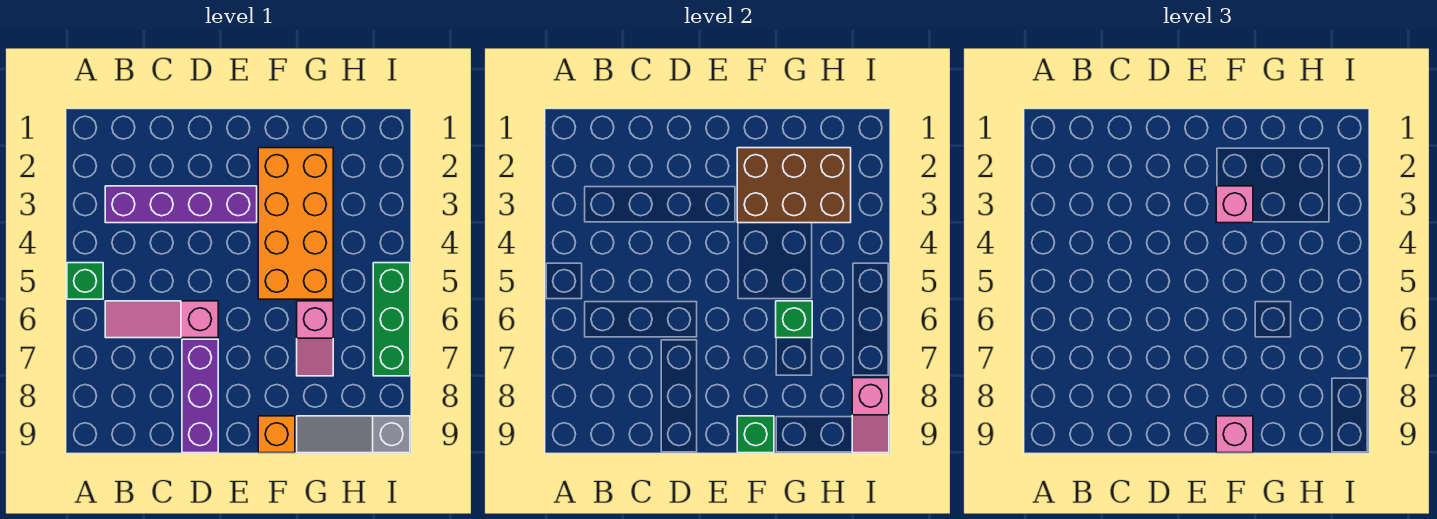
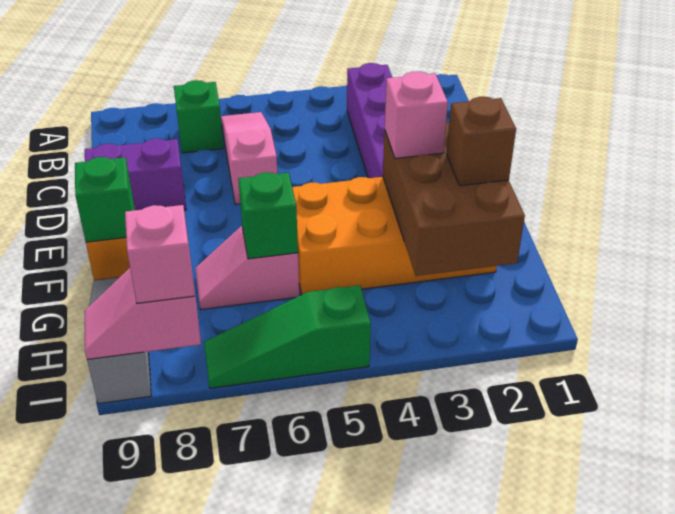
green brick A5 level 1 -> green brick B7 level 1
purple brick D7:D9 level 1 -> purple brick D8:D9 level 1
pink brick F9 level 3 -> pink brick I8 level 3
none -> brown brick G2 level 3
green brick I5:I7 level 1 -> green slope I5:I7 level 1 top 5

